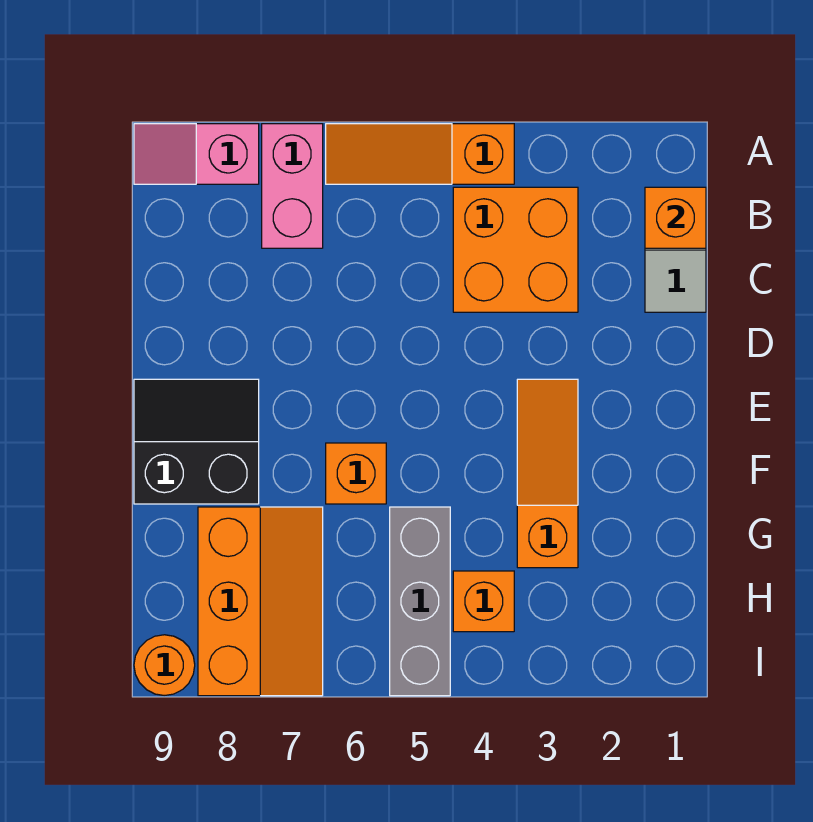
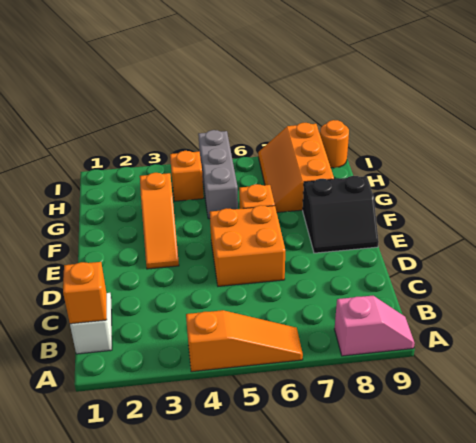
pink brick A7:B7 level 1 -> none
orange brick B3:C4 level 1 -> orange brick D5:E6 level 1

